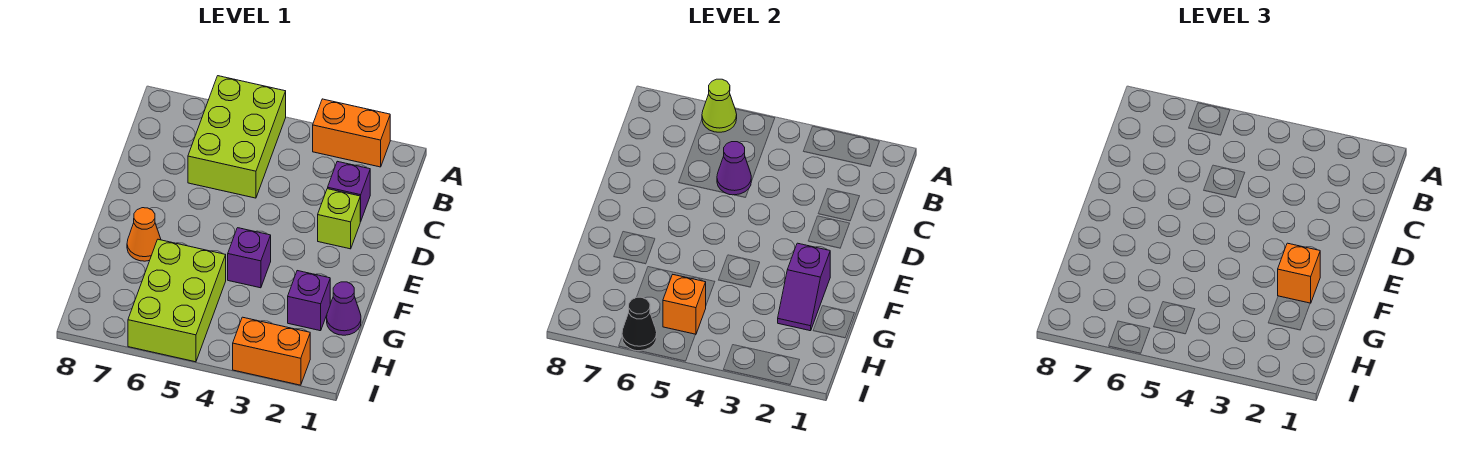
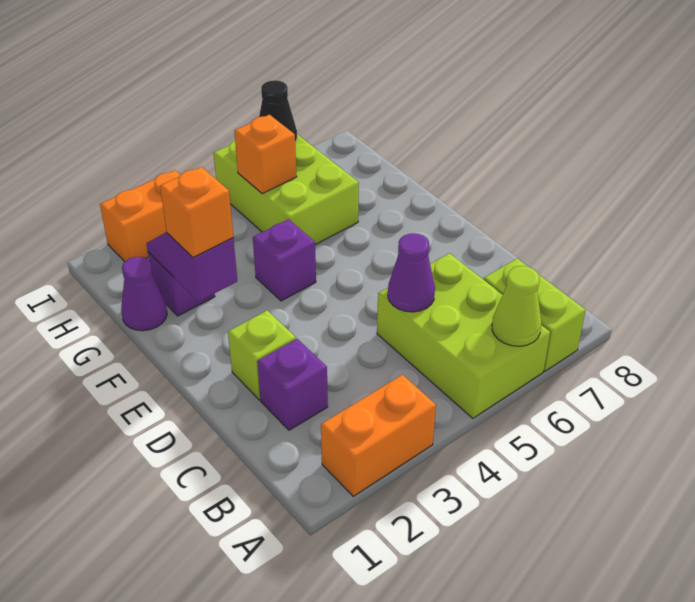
none -> lime brick A7:B7 level 1
orange cone F7 level 1 -> none

